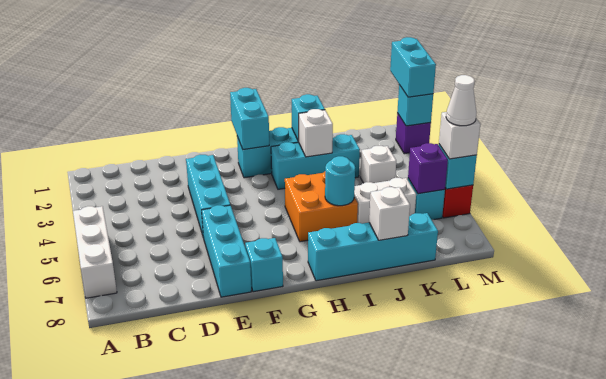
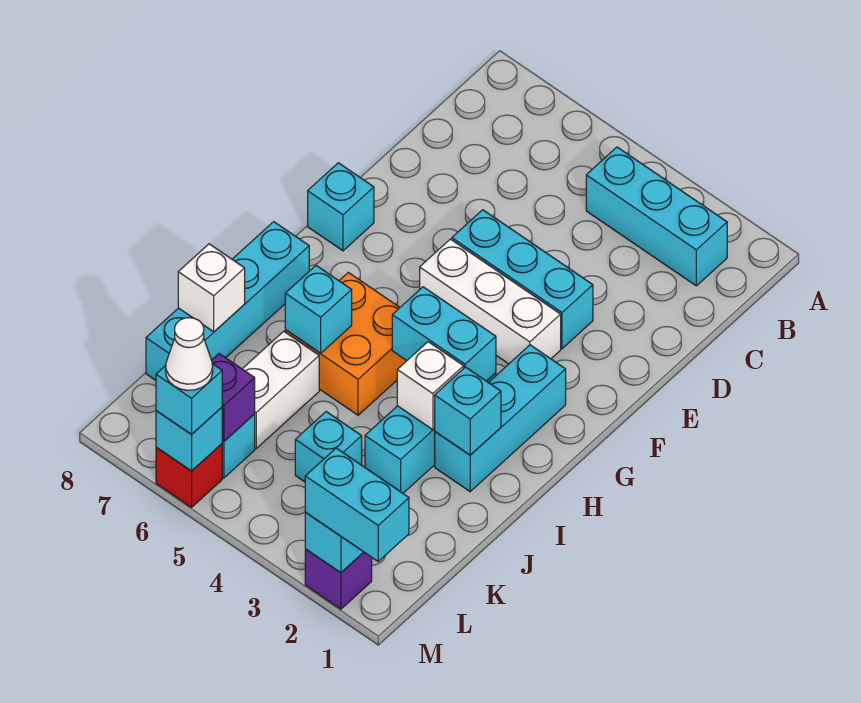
white brick A5:A7 level 1 -> white brick F3:F5 level 1
cyan brick E6:E8 level 1 -> cyan brick B2:B4 level 1
cyan brick G1:G2 level 2 -> cyan brick H3:H4 level 2
cyan round brick I6 level 2 -> cyan brick I6 level 2
white brick K4 level 1 -> cyan brick K4 level 1
white brick M6 level 3 -> cyan brick M6 level 3

